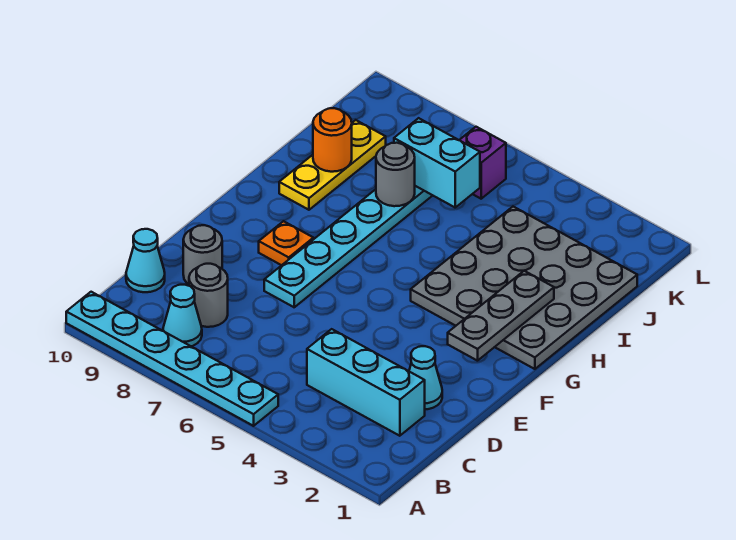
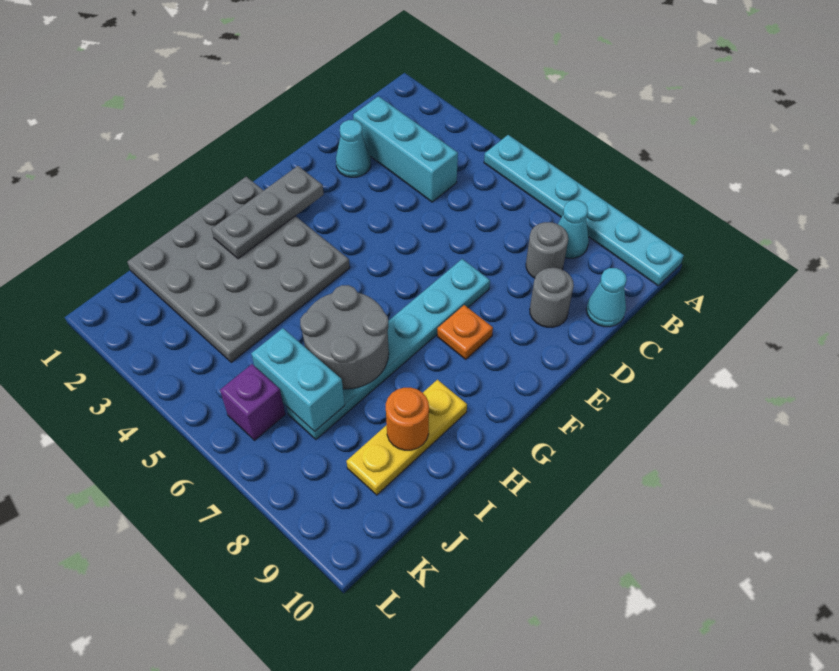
grey round brick I7 level 2 -> grey round brick H6:I7 level 2

